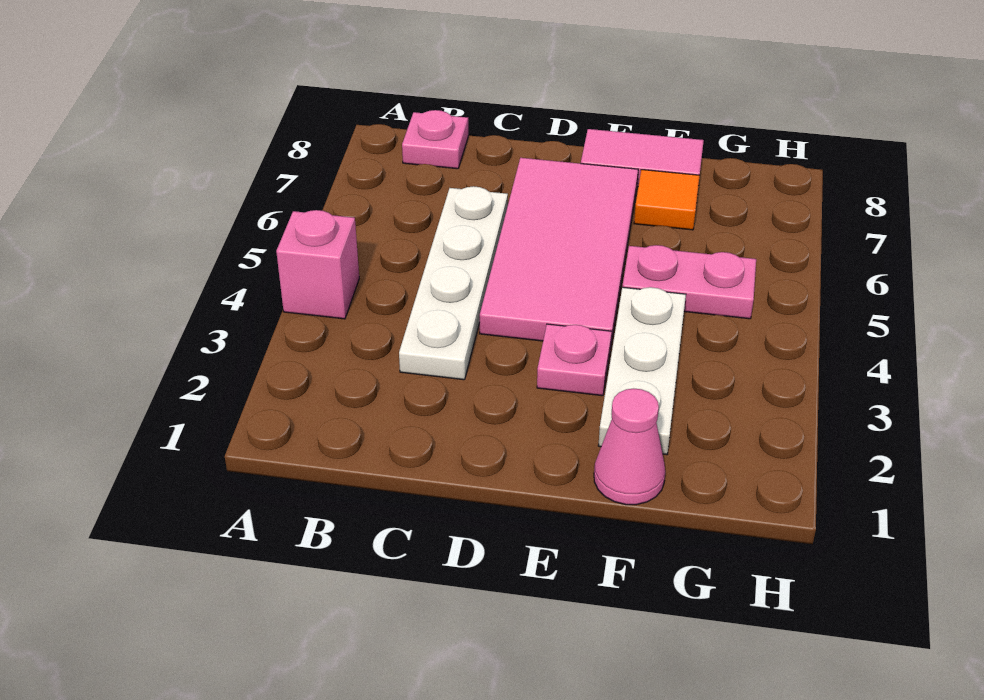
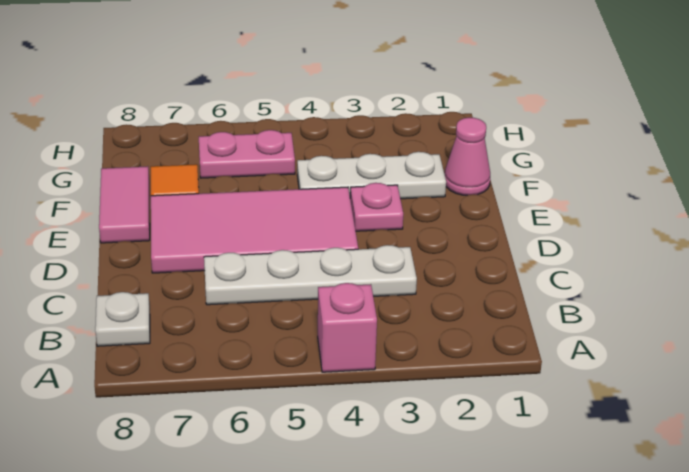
pink plate B8 level 1 -> white plate B8 level 1
pink plate F5:G5 level 1 -> pink plate G5:G6 level 1

